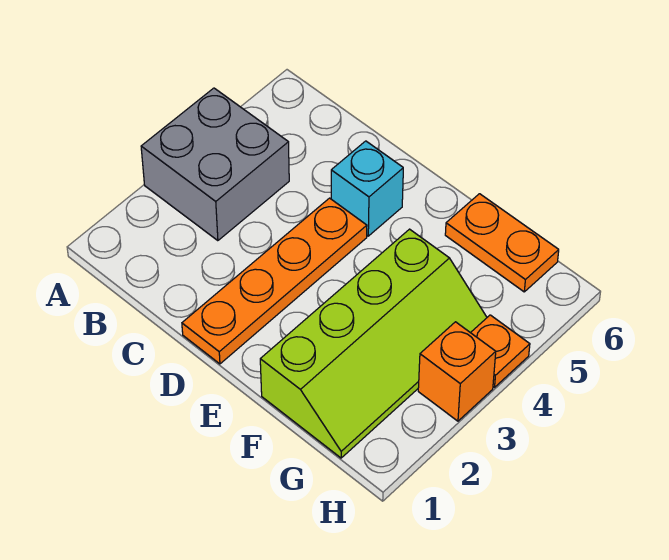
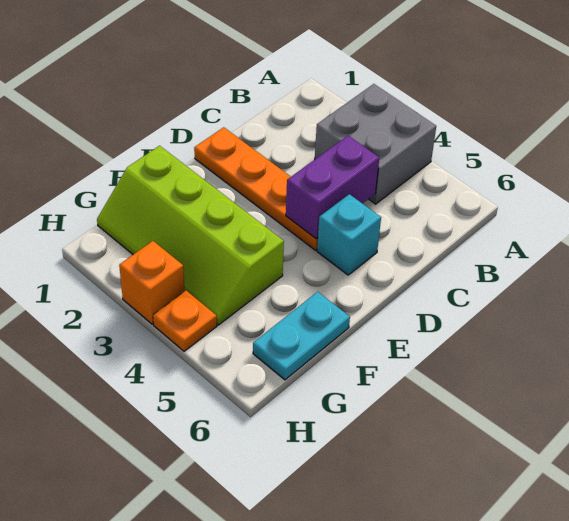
none -> purple brick C4:D4 level 2
orange plate F6:G6 level 1 -> cyan plate F6:G6 level 1

